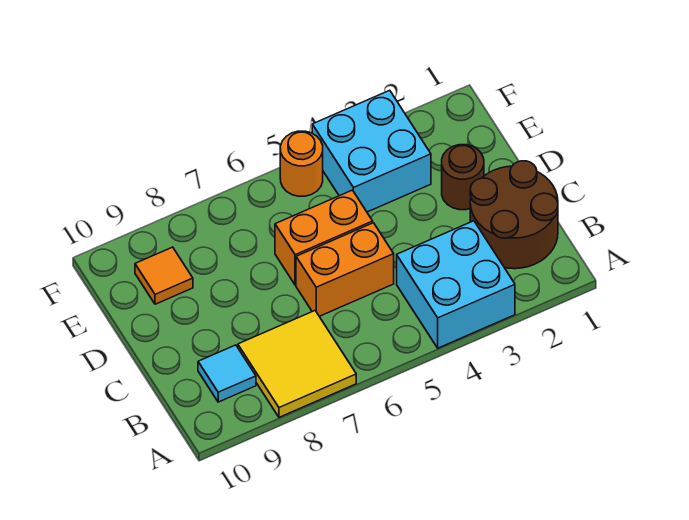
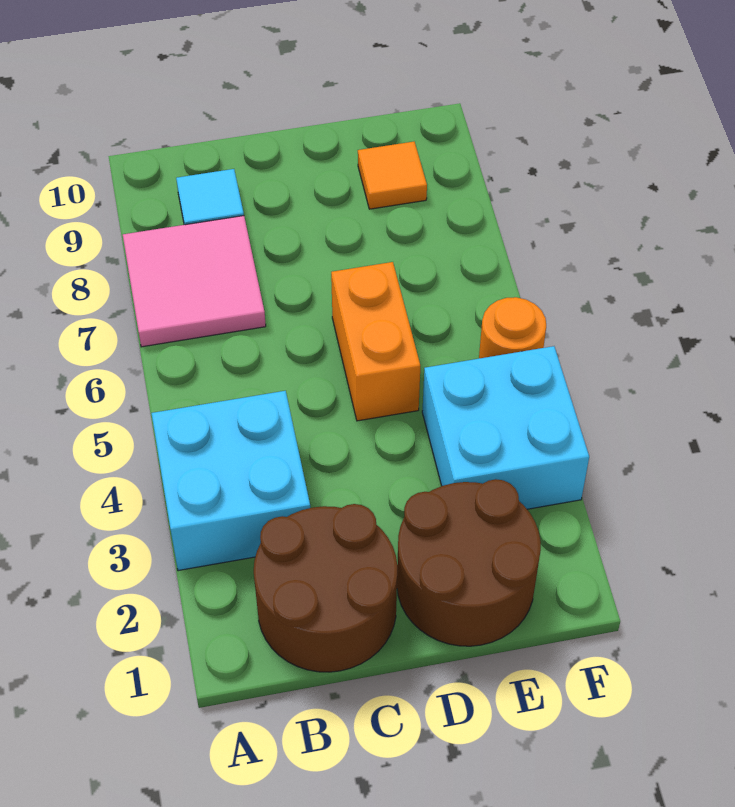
yellow tile A7:B8 level 1 -> pink tile A7:B8 level 1
orange brick C5:C6 level 1 -> none
brown round brick D2 level 1 -> brown round brick D1:E2 level 1

